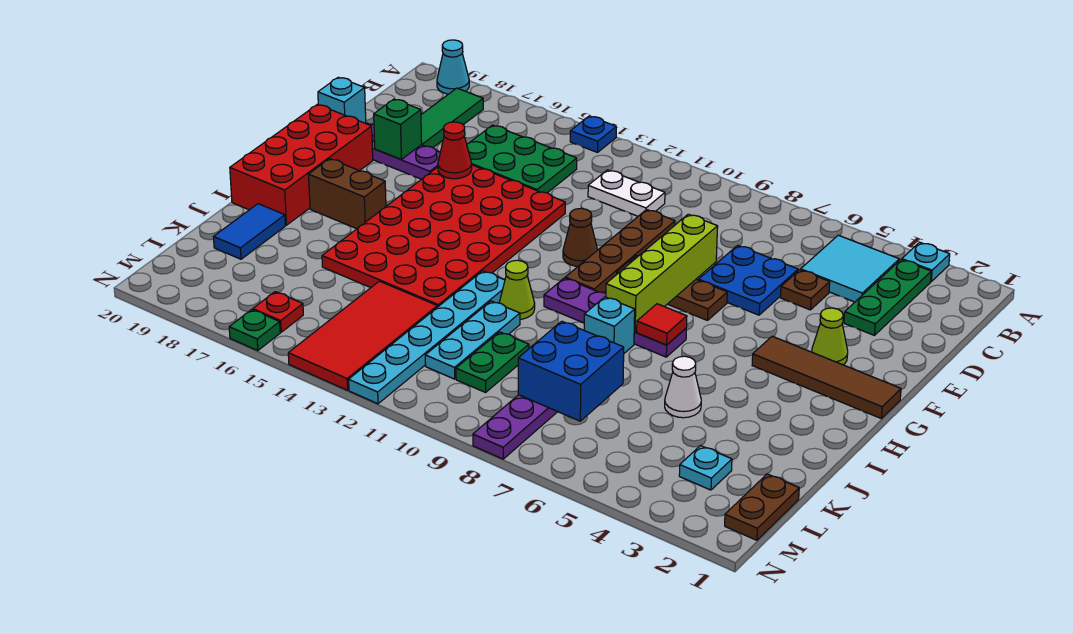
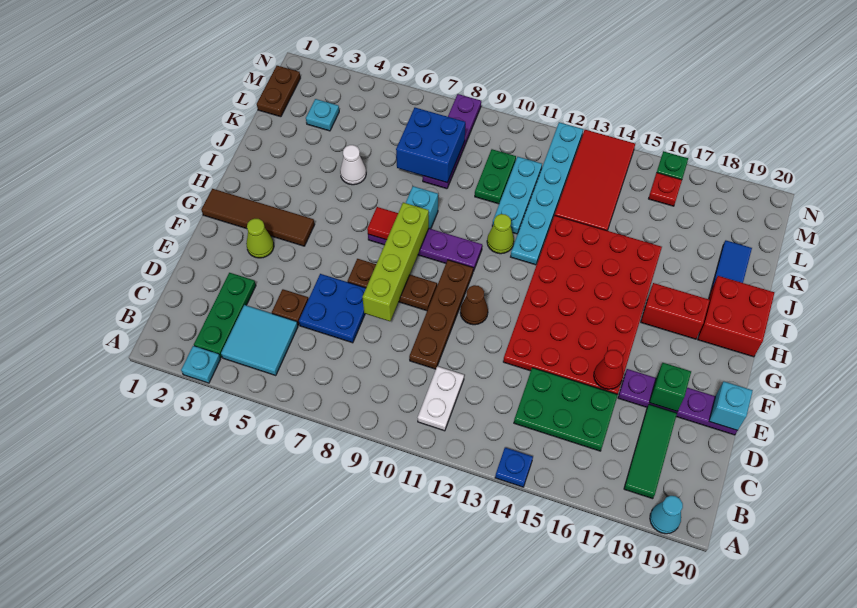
white plate C11:C12 level 1 -> white plate B11:C11 level 1
red brick F19:I20 level 1 -> red brick H19:I20 level 1
brown brick H17:H18 level 1 -> red brick H17:H18 level 1

